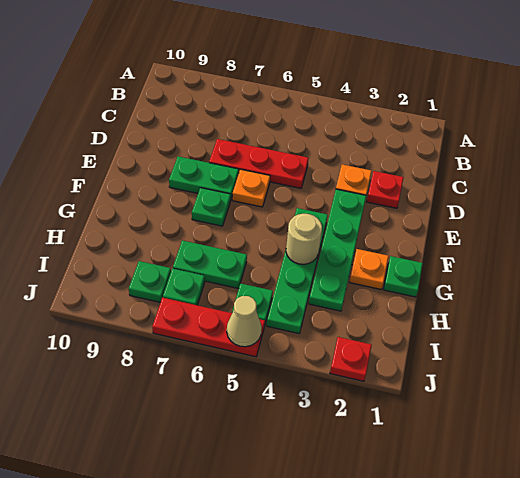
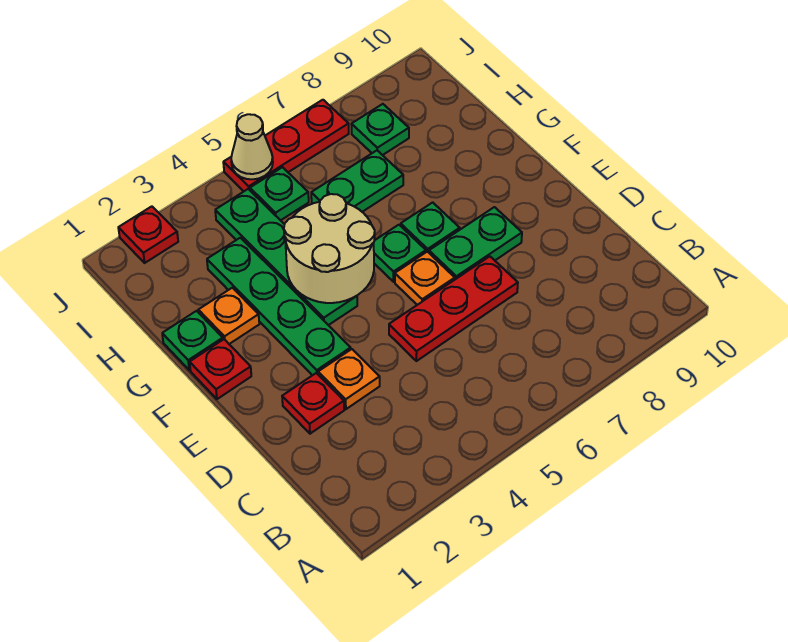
none -> red plate F1 level 1
tan round brick G4 level 2 -> tan round brick F4:G5 level 2
green plate I7 level 1 -> green plate F6 level 1

